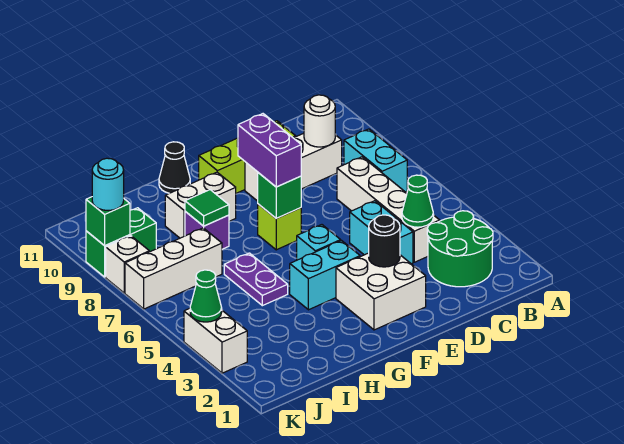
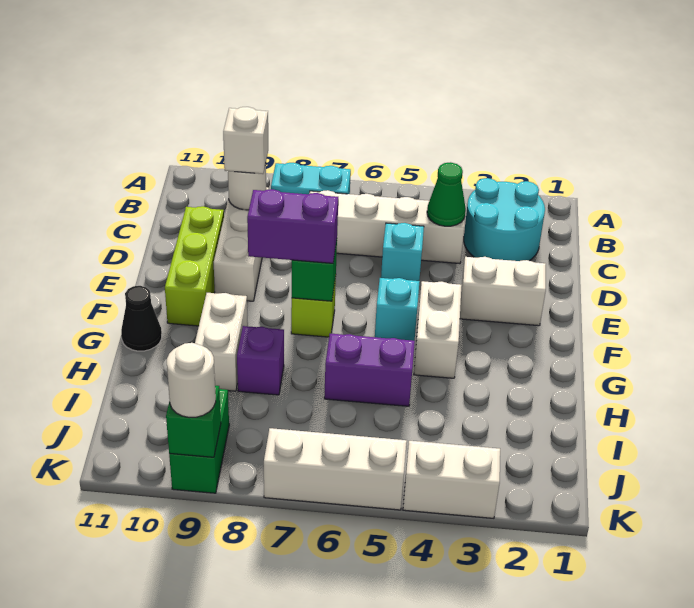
green round brick B2:C3 level 1 -> cyan round brick B2:C3 level 1
cyan brick D4:D5 level 1 -> cyan brick D5 level 1
white brick E2:F3 level 1 -> white brick E2:E3 level 1
black round brick E3 level 2 -> none
cyan brick F4:G4 level 1 -> white brick F4:G4 level 1
purple plate H5:H6 level 1 -> purple brick H5:H6 level 1
green tile H8 level 2 -> none
white brick I7:K7 level 1 -> white brick K5:K7 level 1
green cone K4 level 2 -> none
white brick K8 level 1 -> white brick C9 level 3
cyan round brick K9 level 3 -> white round brick K9 level 3

